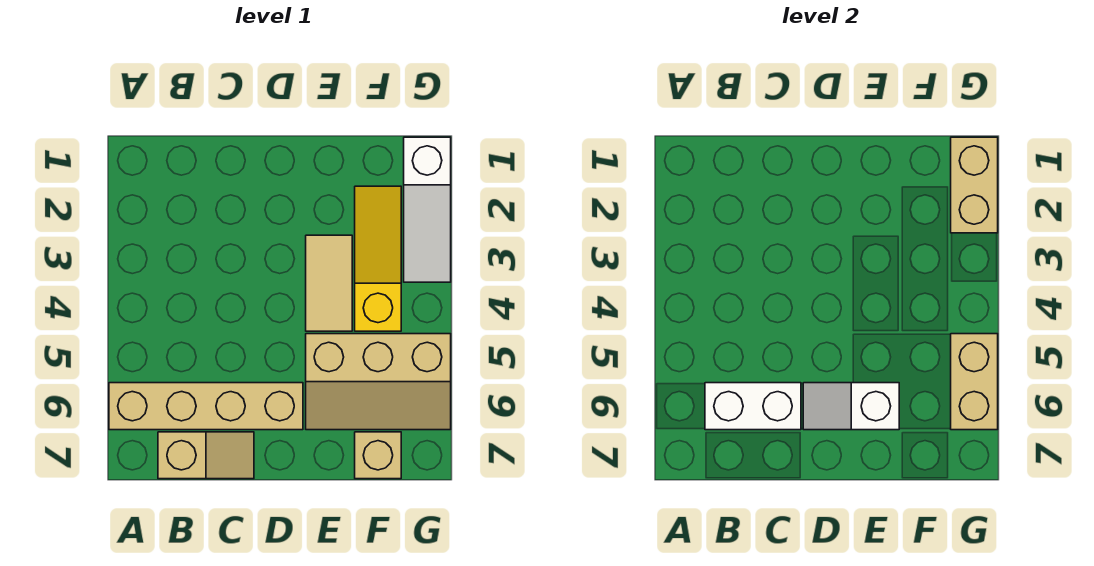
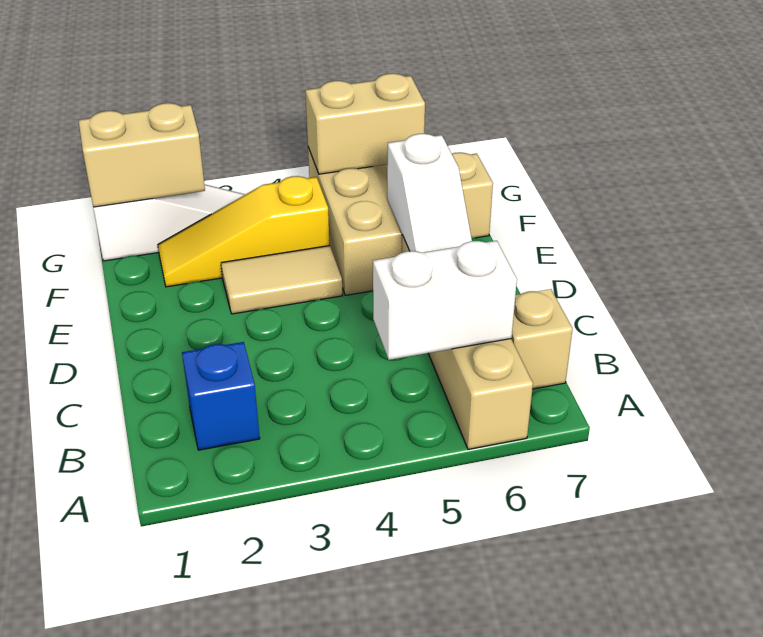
none -> blue brick B2 level 1
white brick B6:C6 level 2 -> white brick B5:B6 level 2

